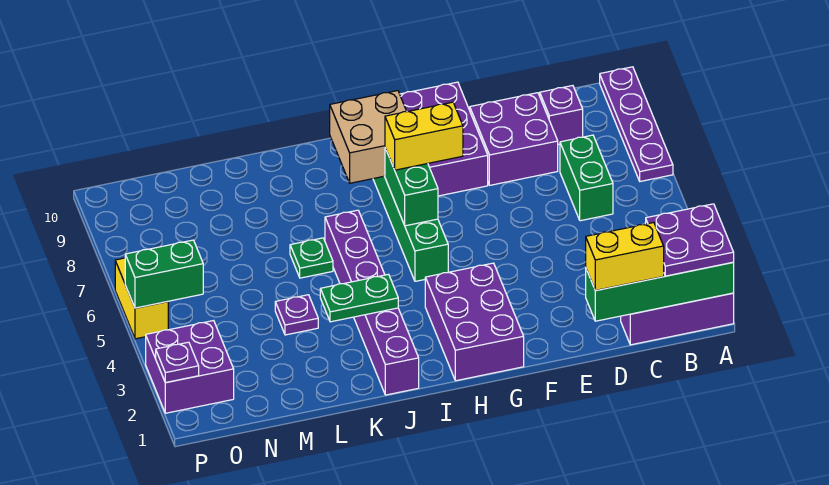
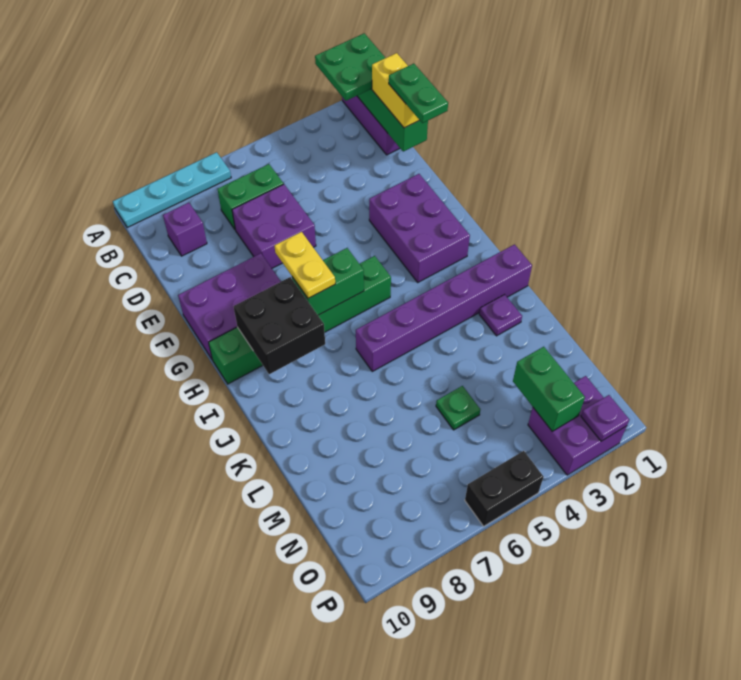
purple plate A1:B2 level 3 -> green plate A1:B2 level 3
purple plate A7:A10 level 1 -> cyan plate A7:A10 level 1
purple brick D8:E9 level 1 -> purple brick D6:E7 level 1
purple brick G1:H3 level 1 -> purple brick F2:H3 level 1
yellow brick G7:H7 level 3 -> yellow plate G7:H7 level 3
tan brick H8:I9 level 2 -> black brick H8:I9 level 2
green plate J3:K3 level 2 -> green plate D1:E1 level 4
green plate K6 level 1 -> green plate M5 level 1
purple plate L4 level 1 -> purple plate K2 level 1
green brick O5:P5 level 2 -> green brick N3:O3 level 2
yellow brick P5:P6 level 1 -> black brick P5:P6 level 1

